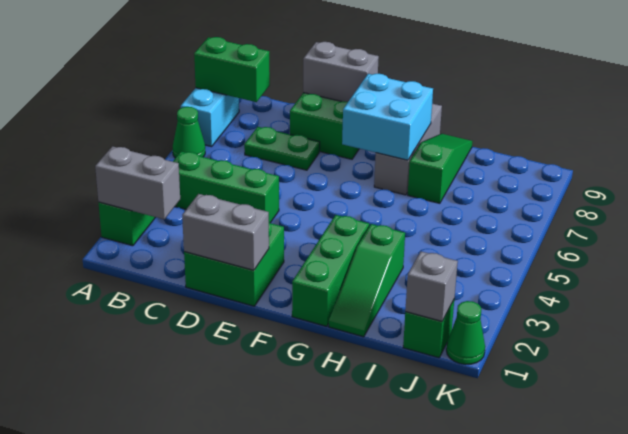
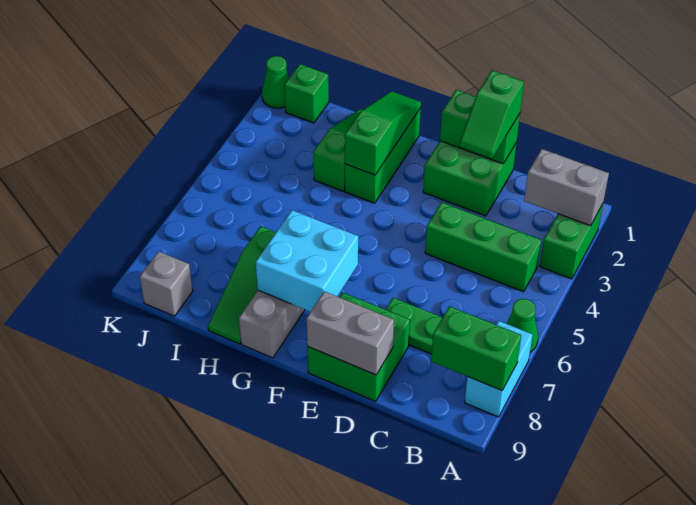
grey brick D1:E1 level 2 -> green brick D1:E1 level 2
none -> green slope D1:D2 level 3 top 1
none -> green slope G1:G3 level 2 top 3
grey brick J1 level 2 -> grey brick J9 level 1

